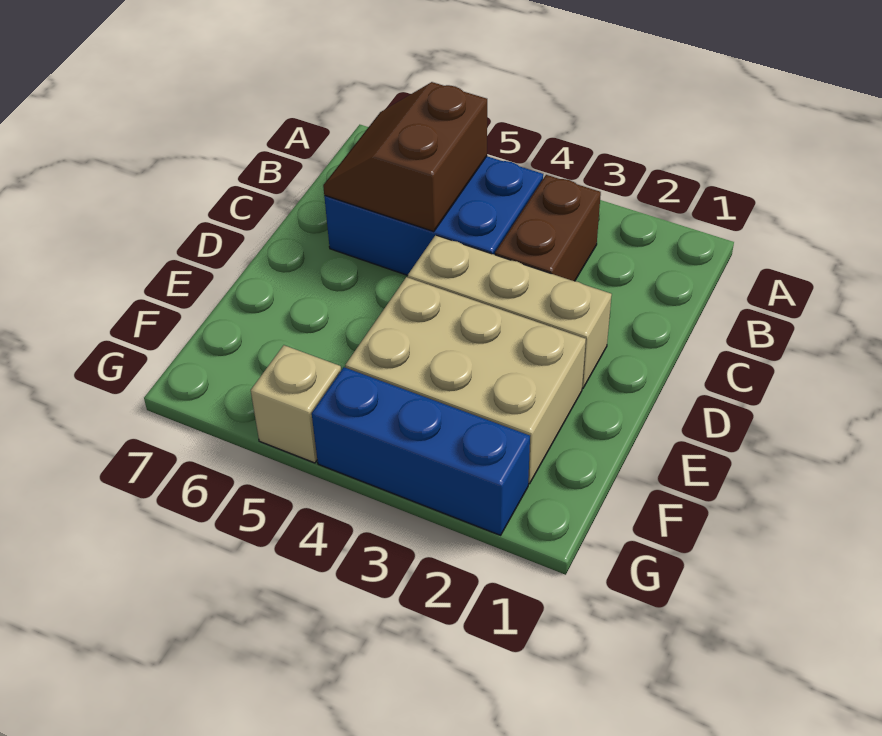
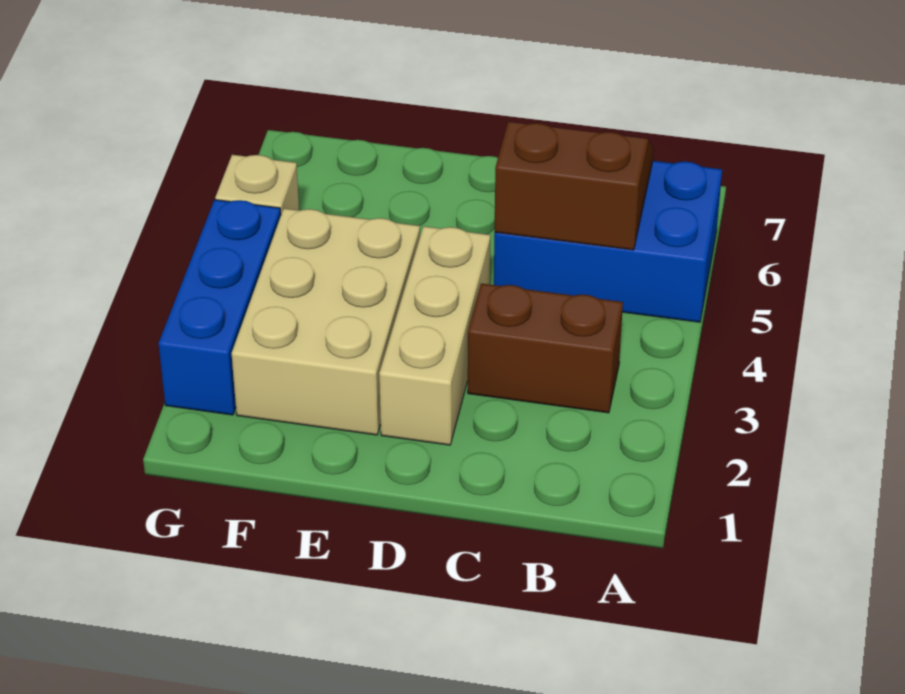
blue brick B4:C6 level 1 -> blue brick A5:C6 level 1

